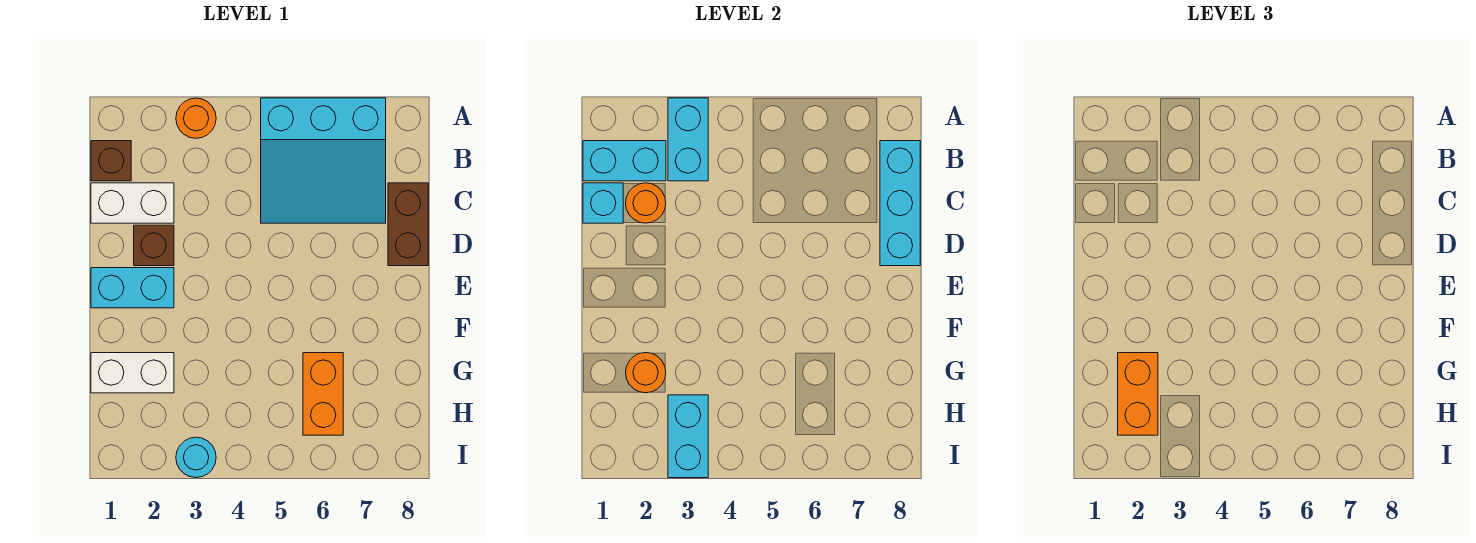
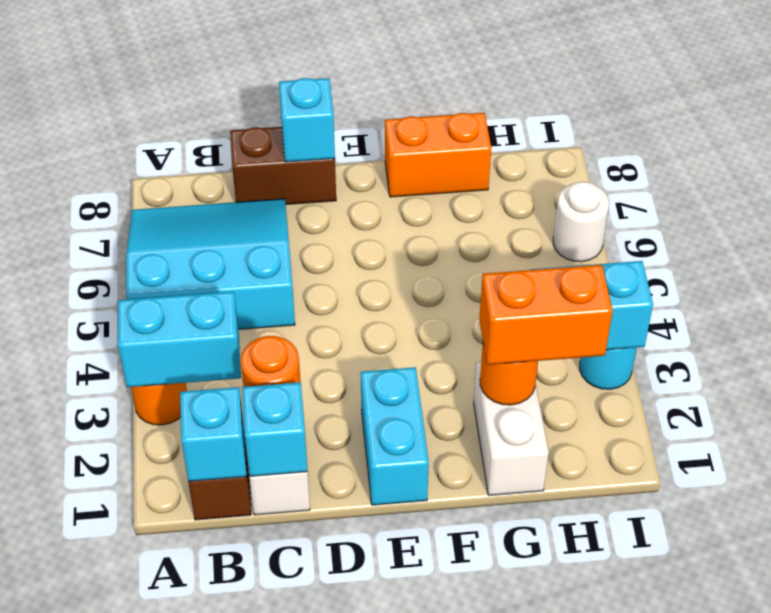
cyan slope A5:C7 level 1 top A -> cyan slope A5:C7 level 1 top 5
cyan brick B1:B2 level 2 -> cyan brick B1 level 2
cyan brick B8:D8 level 2 -> cyan brick D8 level 2
brown brick D2 level 1 -> none
orange brick G6:H6 level 1 -> orange brick F8:G8 level 1
none -> white round brick I6 level 1

